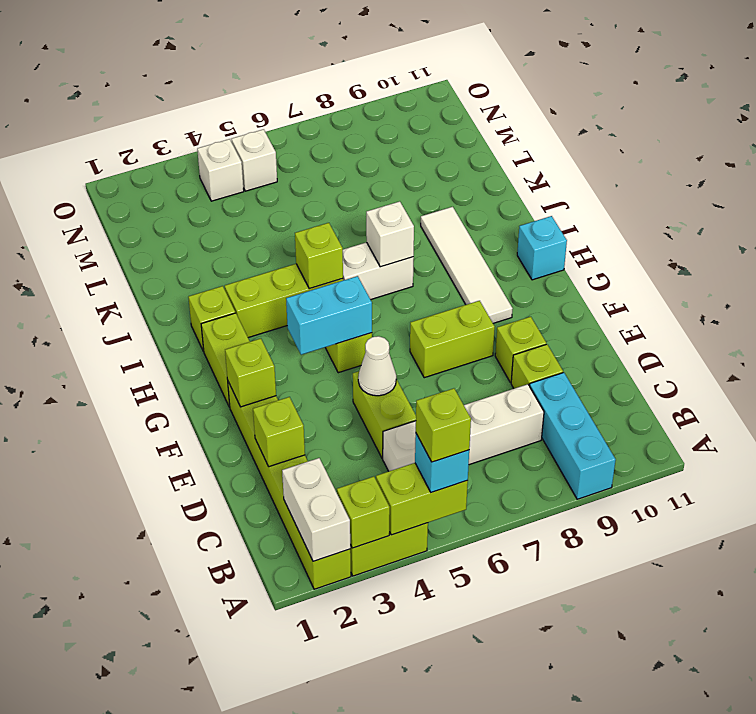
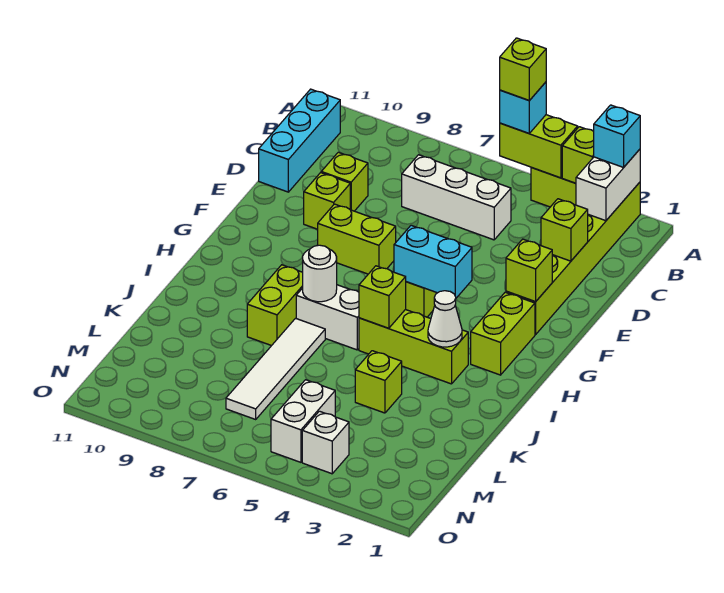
cyan brick A9:C9 level 1 -> cyan brick B11:D11 level 1
white brick C5:C8 level 1 -> white brick C5:C7 level 1
lime brick D5:E5 level 1 -> lime brick I8:J8 level 1
white cone E5 level 2 -> white cone I3 level 2
white tile G9:J9 level 1 -> white tile J7:M7 level 1
cyan brick H11 level 1 -> cyan brick A2 level 3
lime brick I2 level 1 -> lime brick K4 level 1
white brick I7 level 2 -> white round brick I7 level 2
white brick N5 level 1 -> white brick M5:N5 level 1

